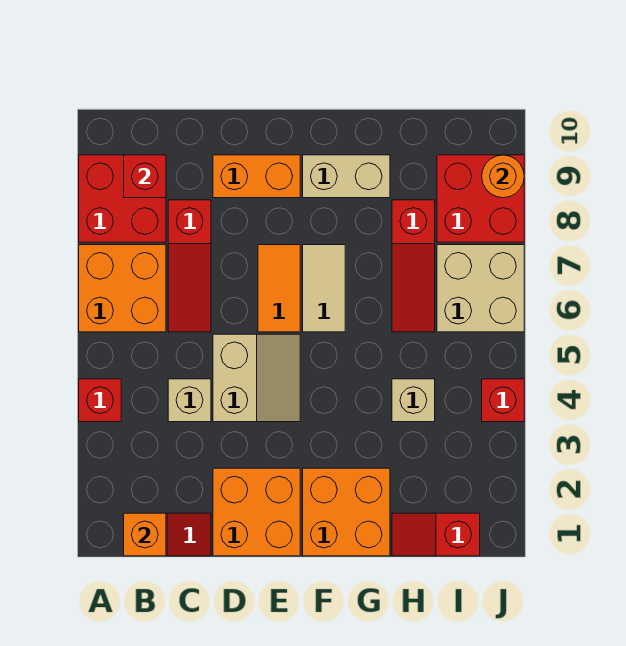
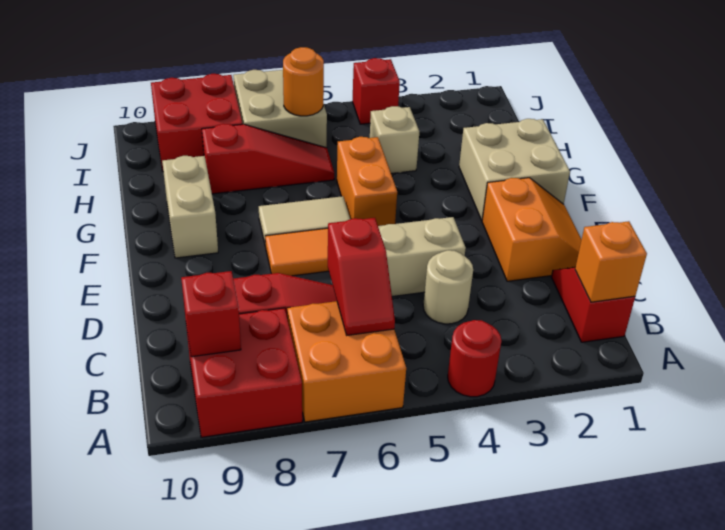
red brick A4 level 1 -> red round brick A4 level 1
tan brick C4 level 1 -> tan round brick C4 level 1
orange brick D1:E2 level 1 -> orange slope D1:E2 level 1 top 2
orange brick D9:E9 level 1 -> orange brick F5:G5 level 1
orange brick F1:G2 level 1 -> tan brick F1:G2 level 1
red slope H1:I1 level 1 top I -> red slope B6:C6 level 2 top C
orange round brick J9 level 2 -> orange round brick I6 level 2

